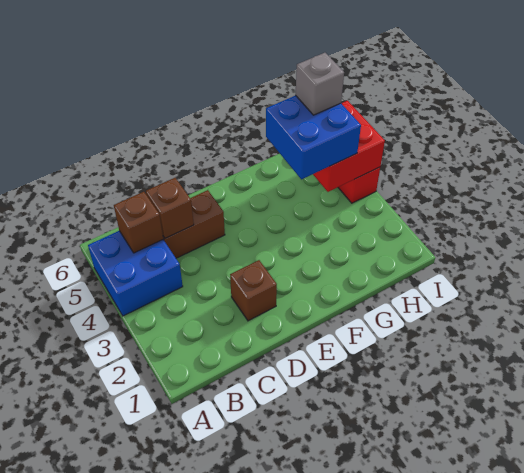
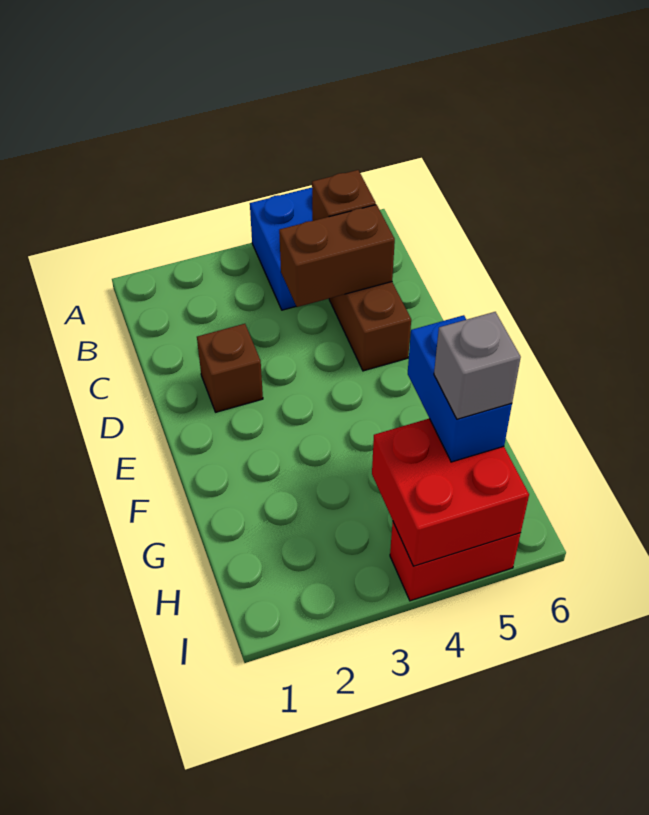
brown brick C5 level 2 -> brown brick C4:C5 level 2
blue brick G4:H5 level 3 -> blue brick G5:H5 level 3

